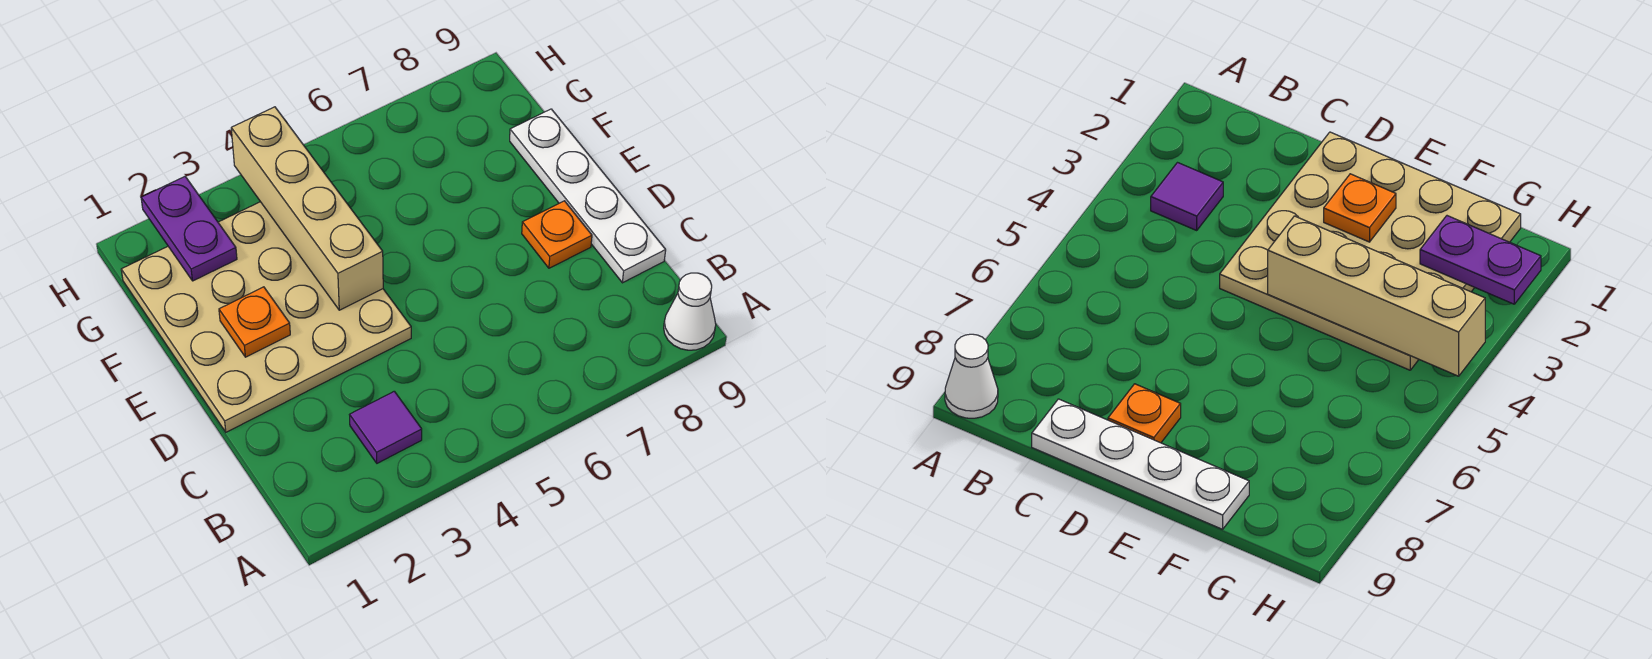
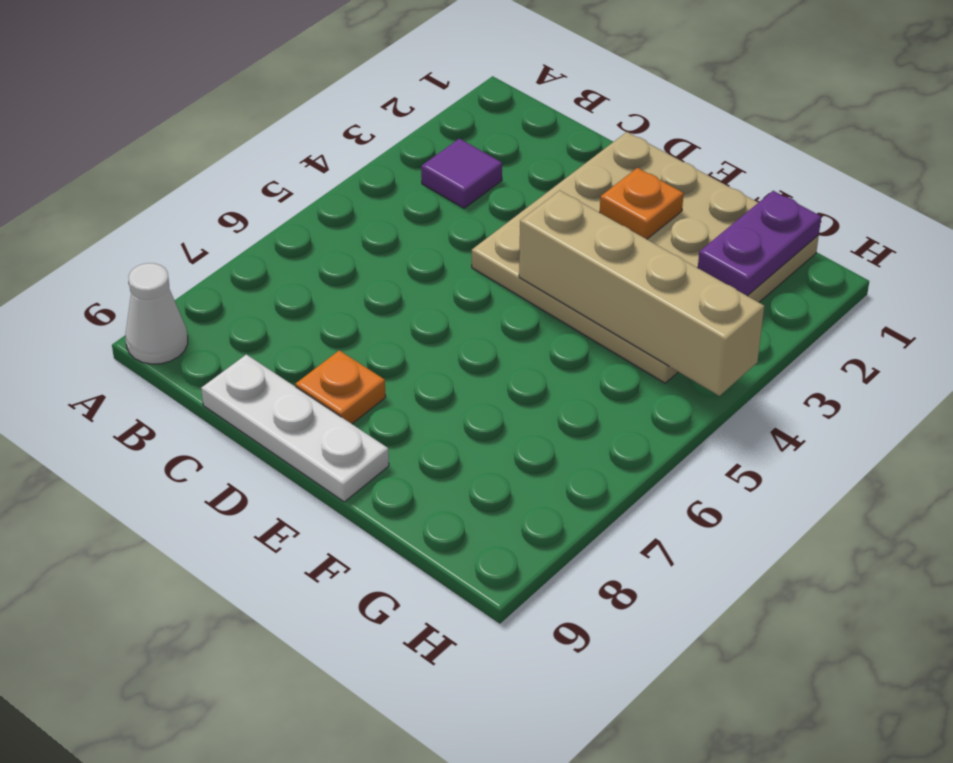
white plate C9:F9 level 1 -> white plate C9:E9 level 1
purple plate G2:H2 level 2 -> purple plate G1:G2 level 2

